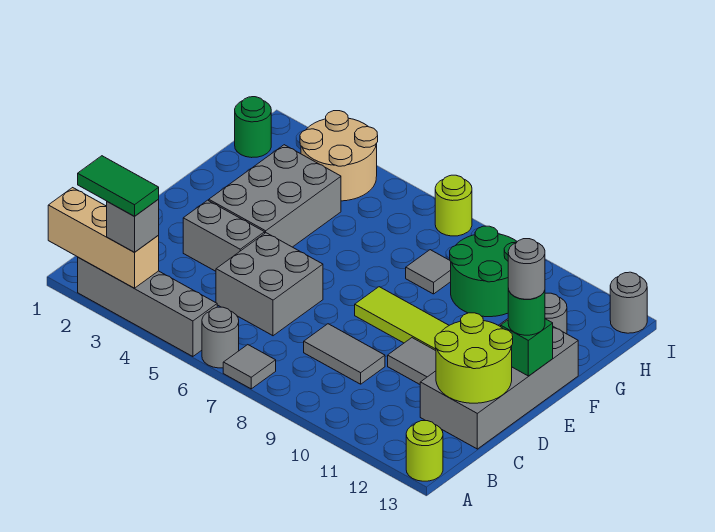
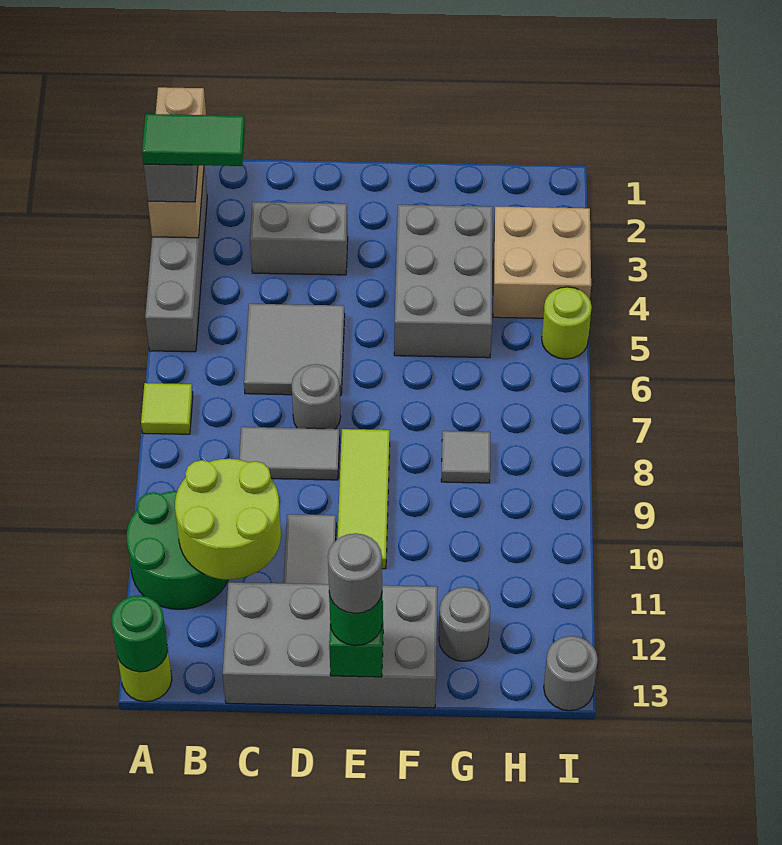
green tile A2:A3 level 4 -> green tile A3:B3 level 4
grey round brick A6 level 1 -> grey round brick D7 level 1
grey tile A7 level 1 -> lime tile A7 level 1
grey brick C5:D6 level 1 -> grey tile C5:D6 level 1
grey tile C8:C9 level 1 -> grey tile C8:D8 level 1
lime round brick C12:D13 level 2 -> lime round brick B10:C11 level 2
grey brick D3:D4 level 1 -> grey brick C3:D3 level 1
grey brick E3:G4 level 1 -> grey brick F3:G5 level 1
green round brick G9:H10 level 1 -> green round brick A10:B11 level 1
green round brick H1 level 1 -> green round brick A13 level 2
tan round brick H3:I4 level 1 -> tan brick H3:I4 level 1
lime round brick I7 level 1 -> lime round brick I5 level 1

